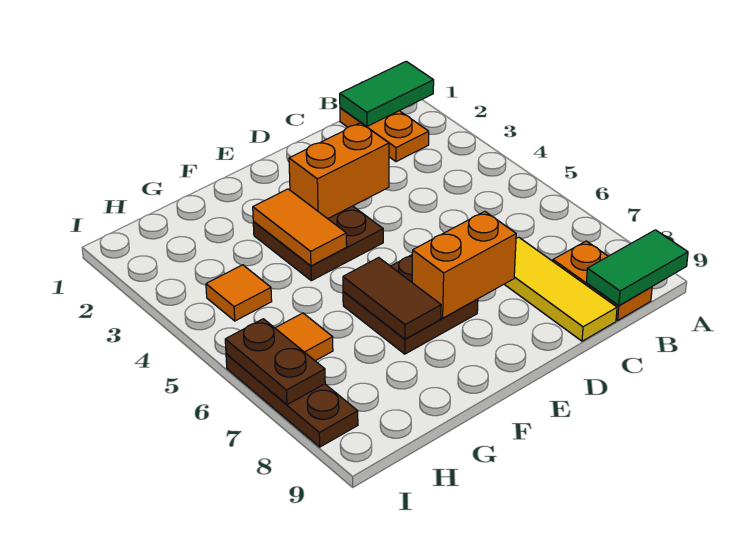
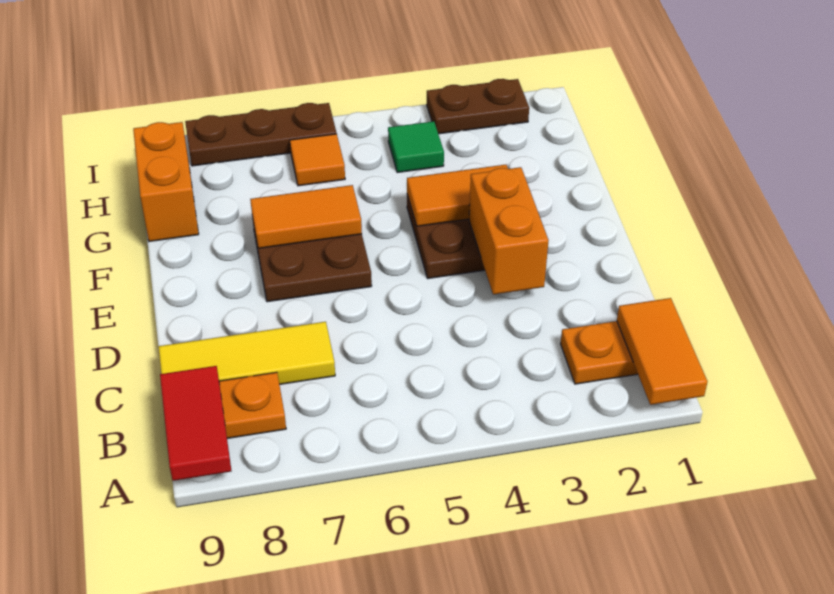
green tile A1:B1 level 2 -> orange tile A1:B1 level 2
green tile A9:B9 level 2 -> red tile A9:B9 level 2
orange brick D7:E7 level 2 -> orange brick G9:H9 level 1
brown tile F6:F7 level 2 -> orange tile F6:F7 level 2
orange tile H4 level 1 -> green tile H4 level 1
brown plate I6:I7 level 2 -> brown plate I2:I3 level 1

